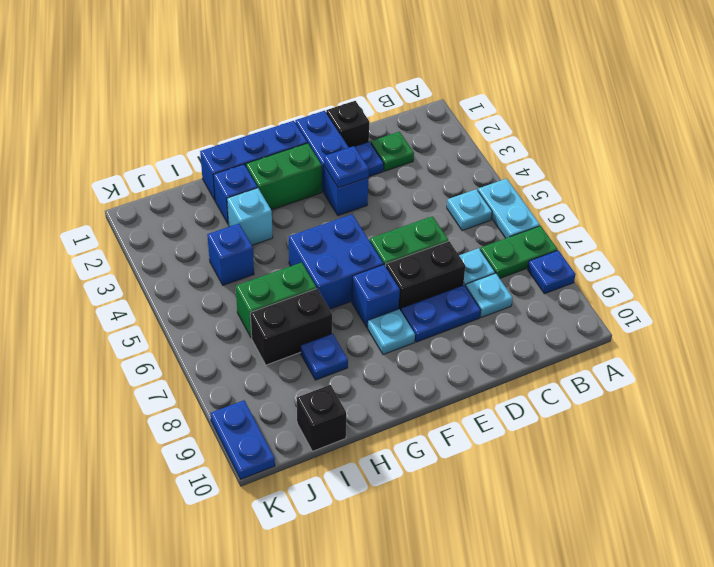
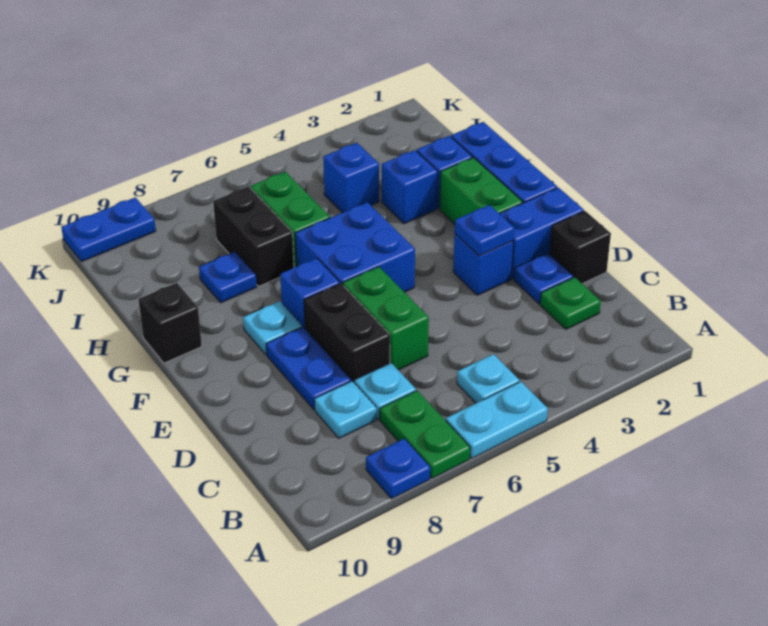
cyan brick H3 level 1 -> blue brick H3 level 1
black brick I10 level 1 -> black brick G10 level 1

